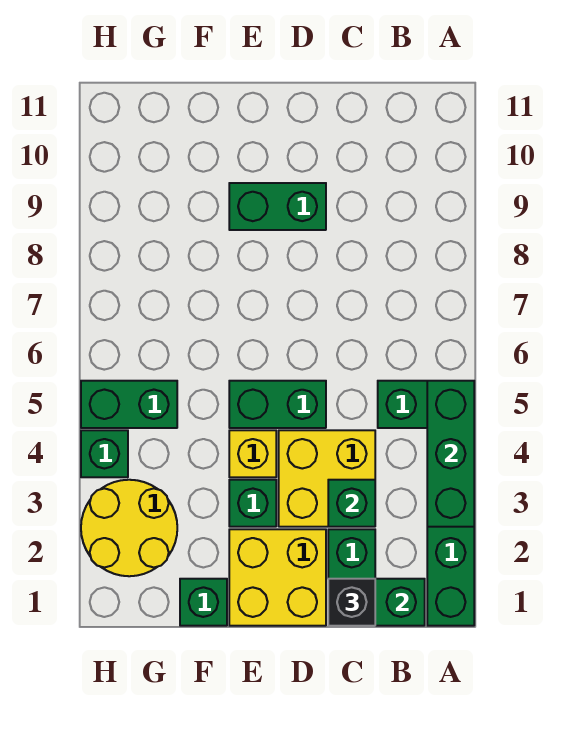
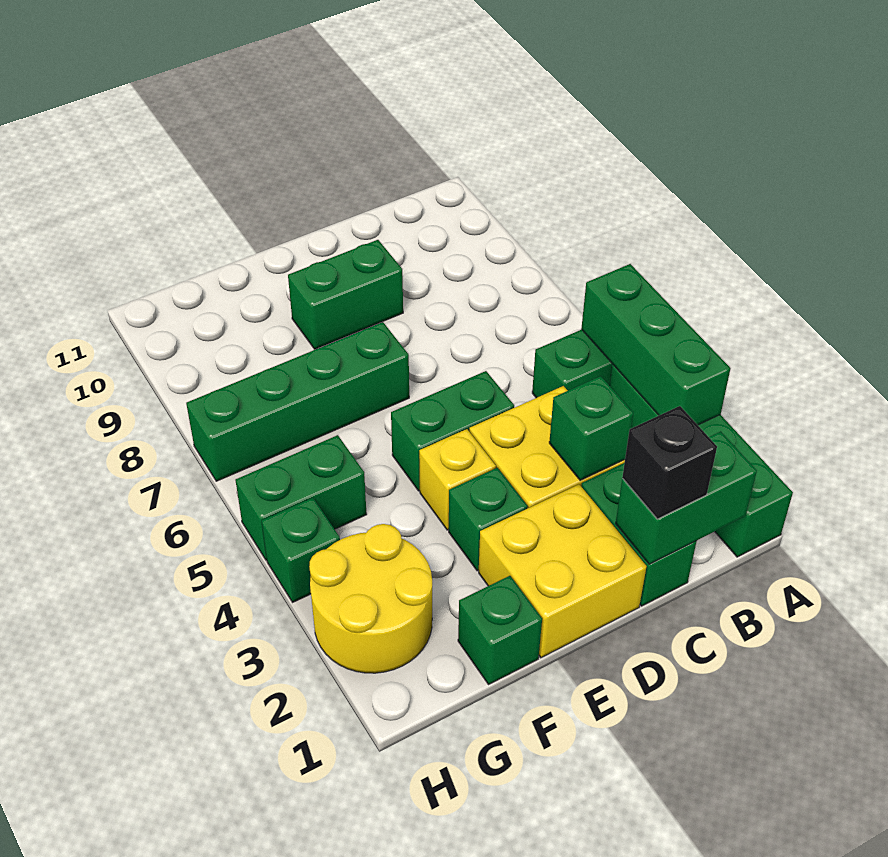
none -> green brick E7:H7 level 1

